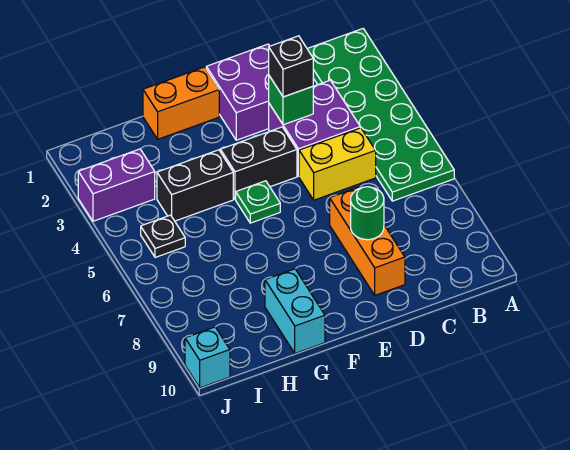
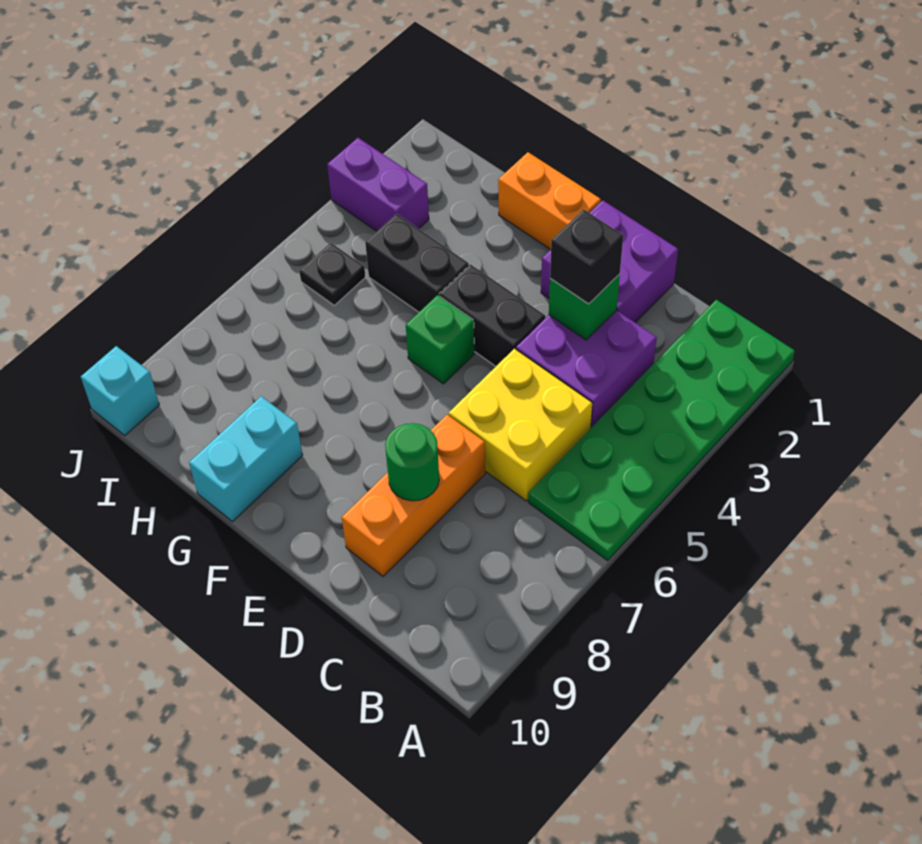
yellow brick C5:D5 level 1 -> yellow brick C5:D6 level 1
green plate F5 level 1 -> green brick F5 level 1

